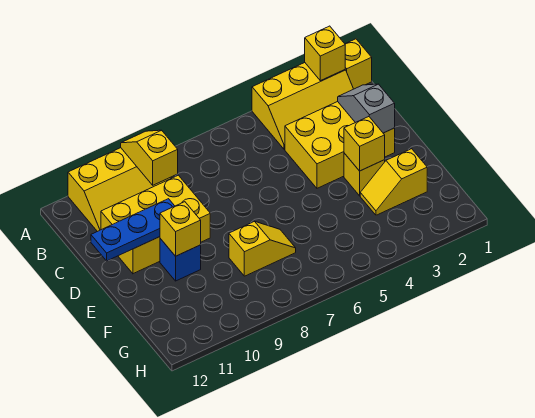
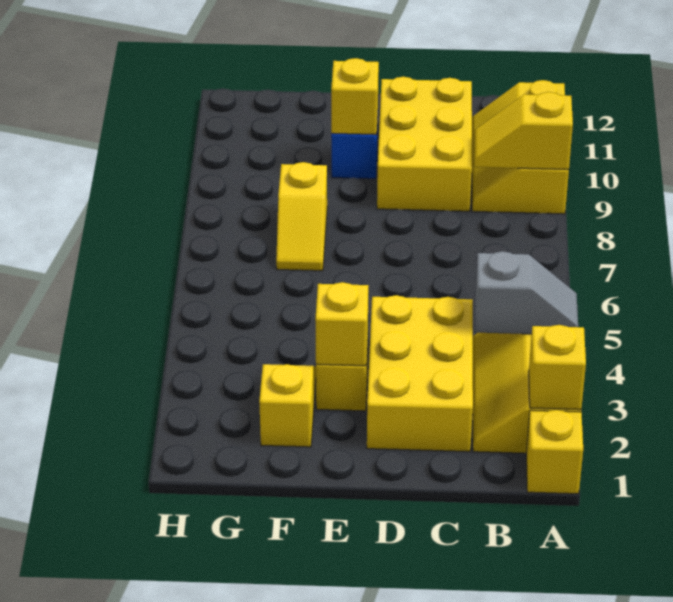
yellow slope A9:B9 level 2 top B -> yellow slope A9:B9 level 2 top A
grey slope C2:D2 level 2 top D -> grey slope A4:B4 level 2 top B
blue plate D10:D12 level 2 -> none

